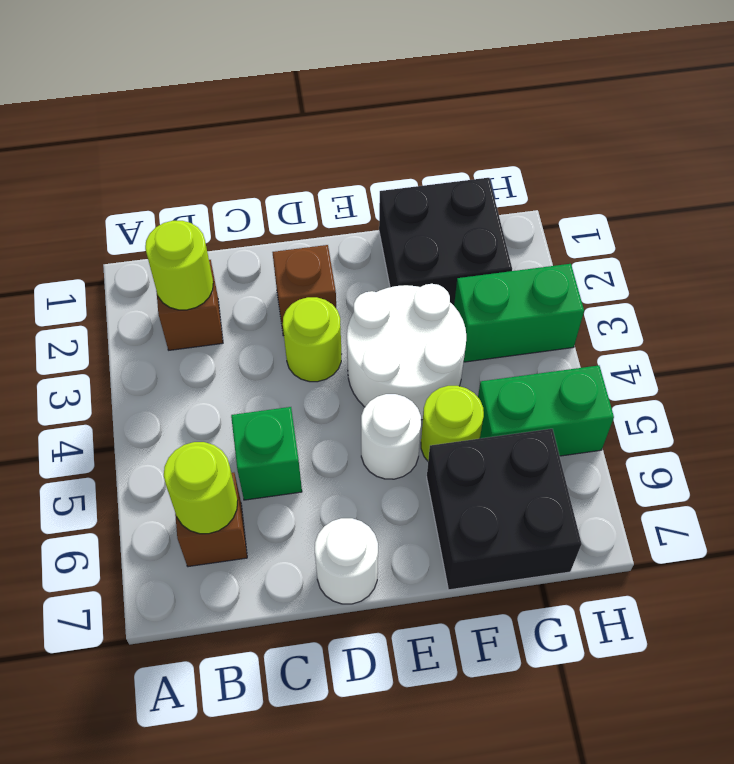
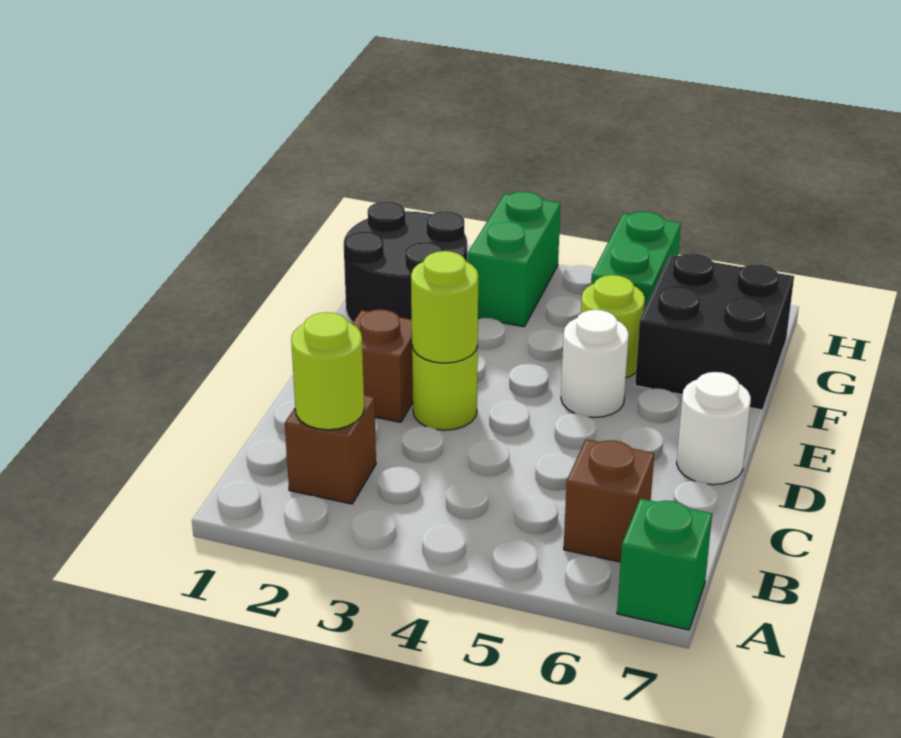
lime round brick B6 level 2 -> lime round brick D3 level 2
green brick C5 level 1 -> green brick A7 level 1
white round brick E3:F4 level 1 -> none
black brick F1:G2 level 1 -> black round brick F1:G2 level 1

